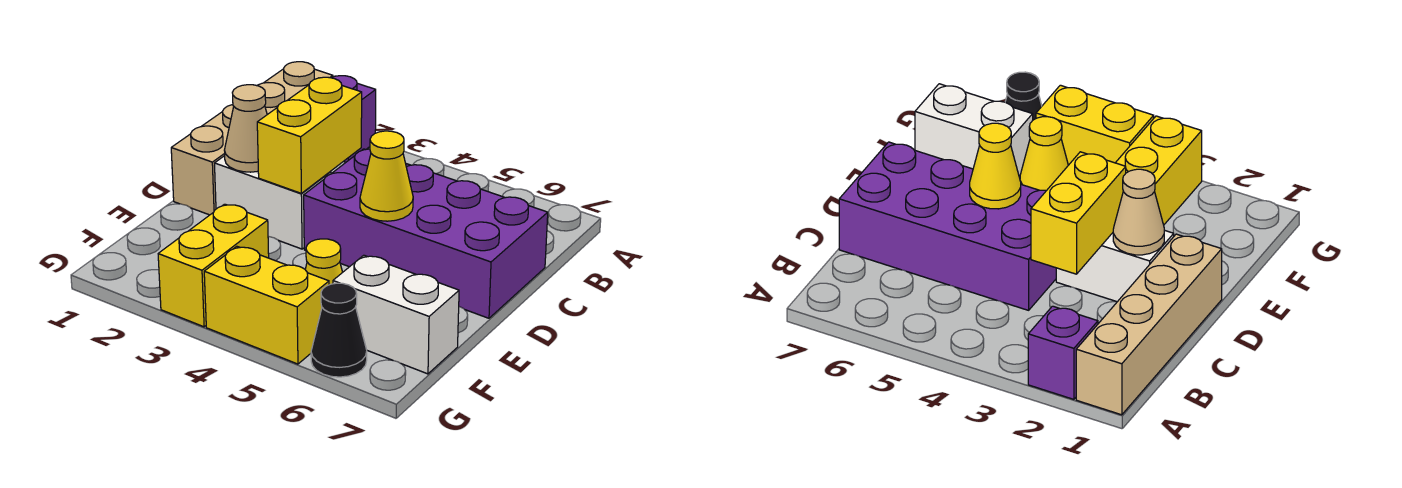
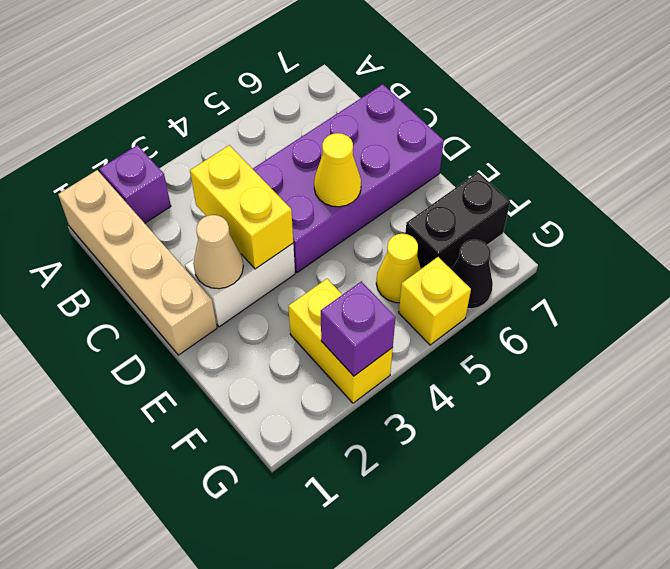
white brick F6:F7 level 1 -> black brick F6:F7 level 1
none -> purple brick G3 level 2
yellow brick G4:G5 level 1 -> yellow brick G5 level 1

